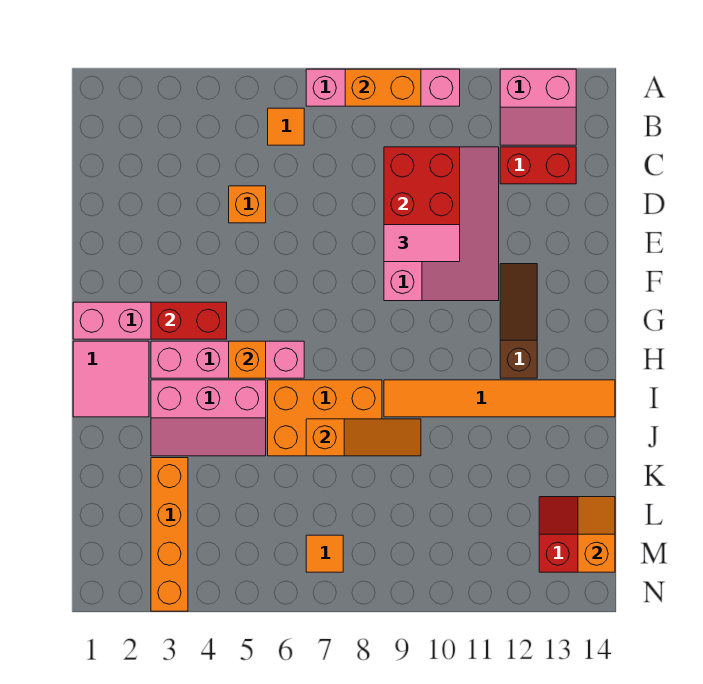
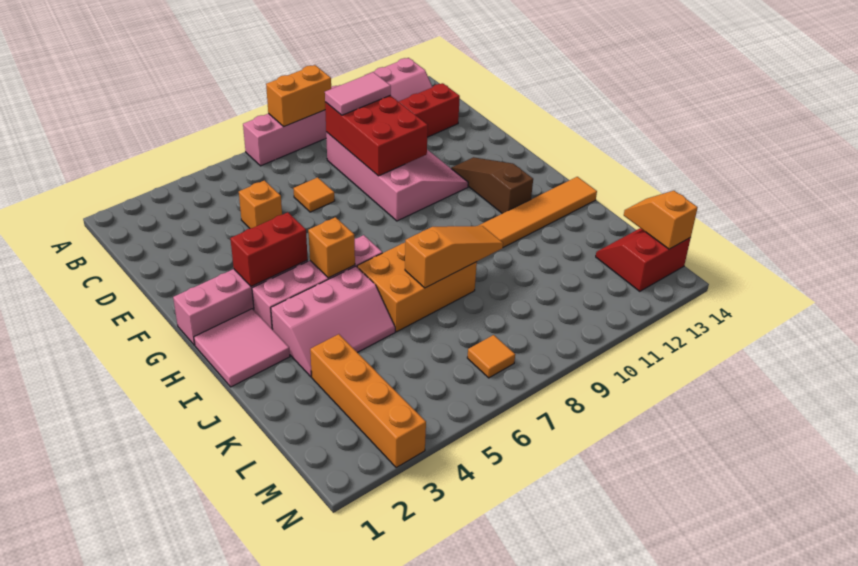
orange tile B6 level 1 -> orange tile D7 level 1
pink tile E9:E10 level 3 -> pink tile C9:C10 level 3

